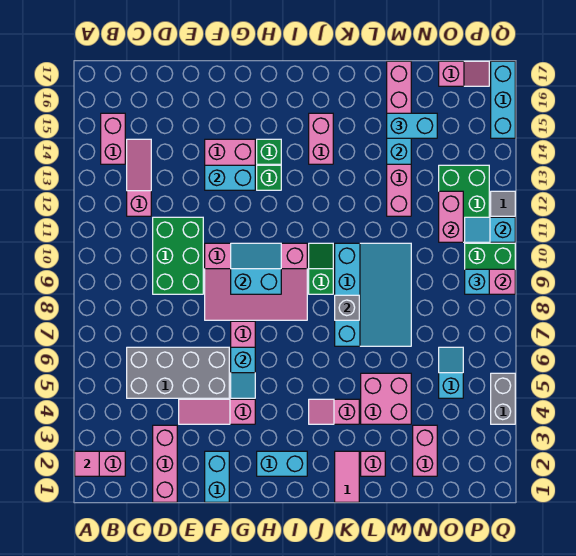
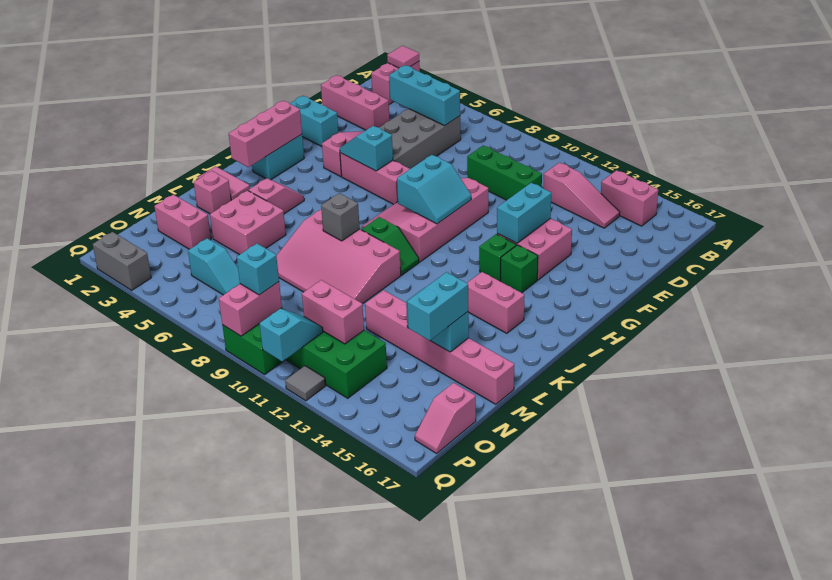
green brick D9:E11 level 1 -> green brick D9:D11 level 1
none -> pink brick H2:J2 level 2
cyan slope K7:M10 level 1 top K -> pink slope K7:M10 level 1 top K
grey brick Q4:Q5 level 1 -> grey brick Q2:Q3 level 1
cyan brick Q15:Q17 level 1 -> cyan brick C4:C6 level 2

